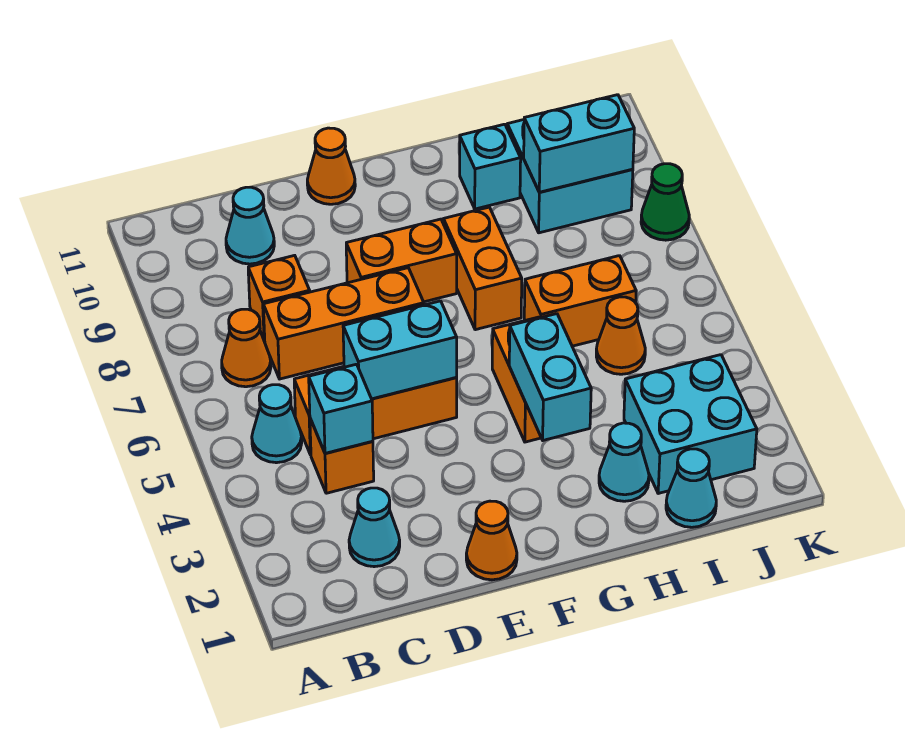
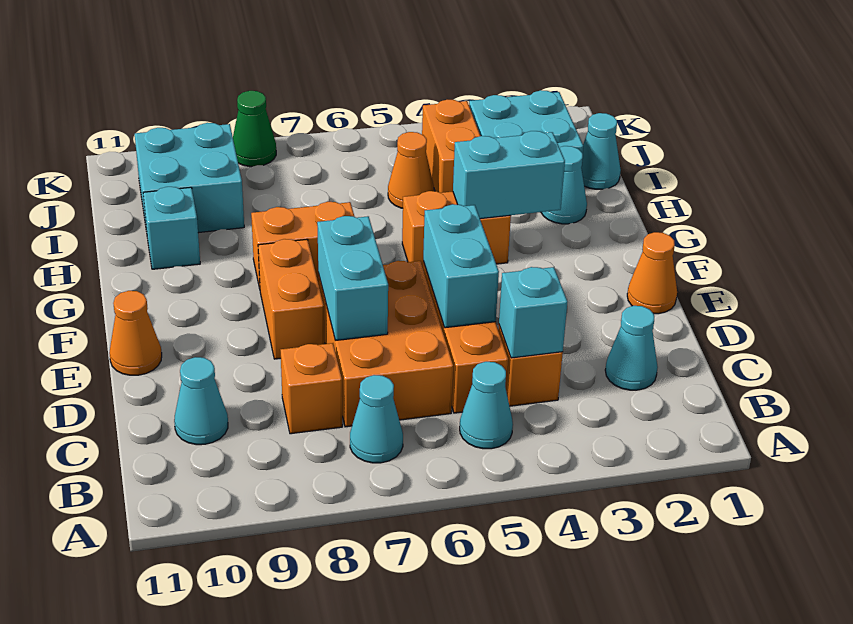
orange cone B7 level 1 -> cyan cone B7 level 1
orange brick C7:E7 level 1 -> orange brick C6:E7 level 1
orange brick H6:I6 level 1 -> orange brick I4:J4 level 1
cyan brick I9:J9 level 2 -> cyan brick D7:E7 level 2

